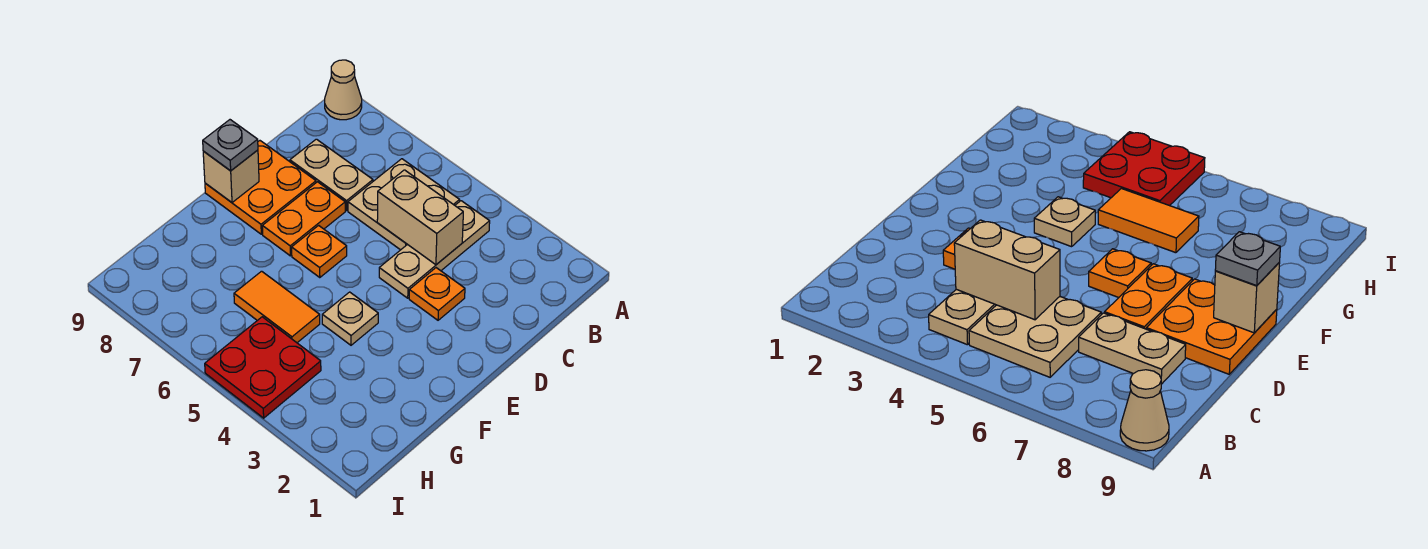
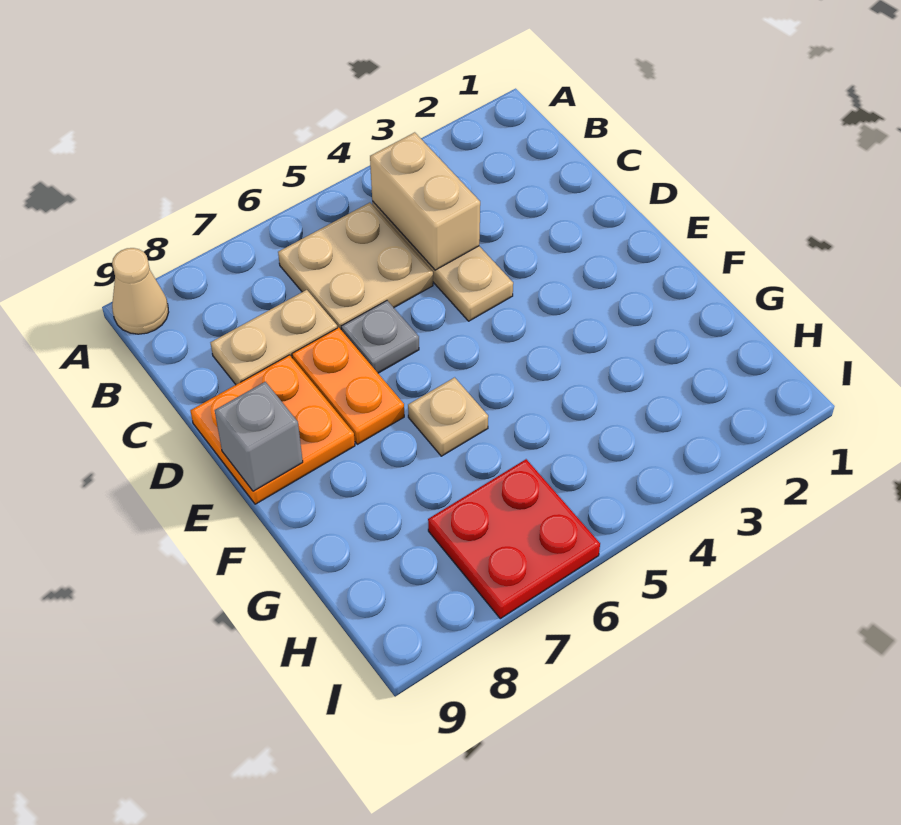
tan brick C4:C5 level 2 -> tan brick B4:C4 level 2
orange plate D3 level 1 -> none
orange plate E6 level 1 -> none
tan brick E9 level 2 -> grey brick E9 level 2
grey plate E9 level 3 -> grey plate D6 level 1
tan plate F4 level 1 -> tan plate F6 level 1
orange tile G5:G6 level 1 -> none
red plate H4:I5 level 1 -> red plate H6:I7 level 1

